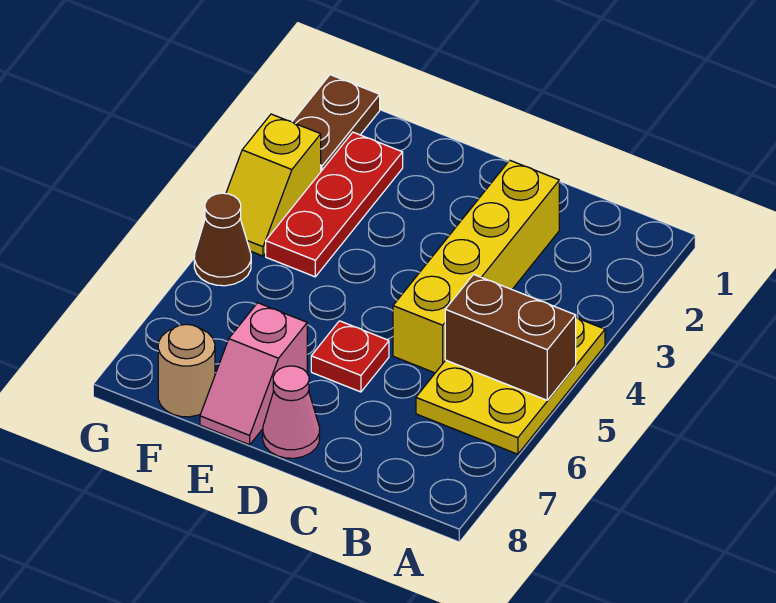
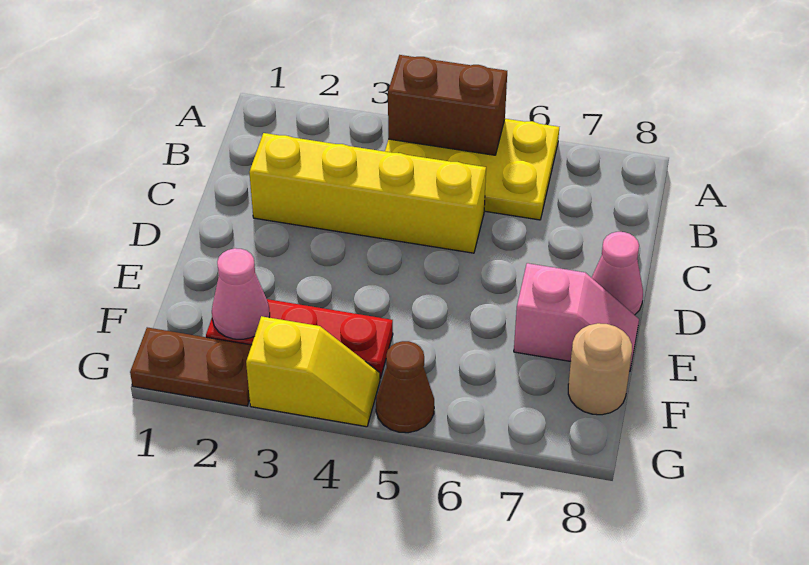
brown brick A5:B5 level 2 -> brown brick A4:A5 level 2
red plate D6 level 1 -> none
none -> pink cone F2 level 2

